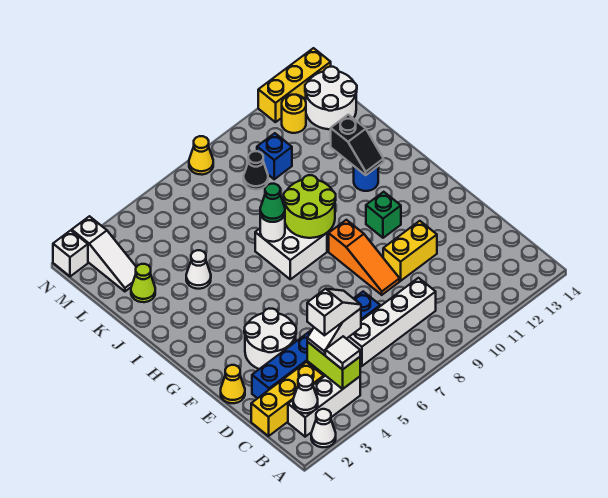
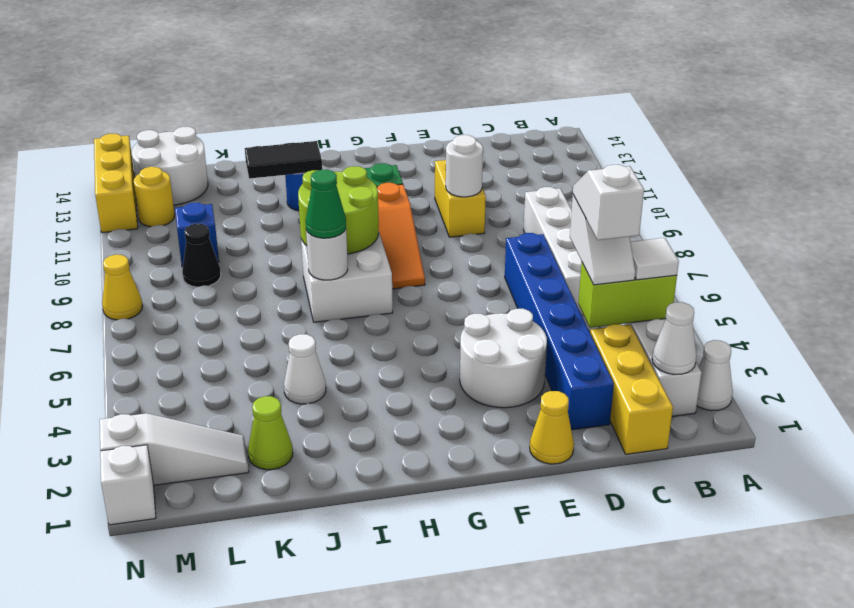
orange slope E9:G9 level 1 top G -> orange slope G8:G10 level 1 top 10
none -> white round brick E10 level 2
black slope I12:J12 level 2 top J -> black tile I12:J12 level 2

